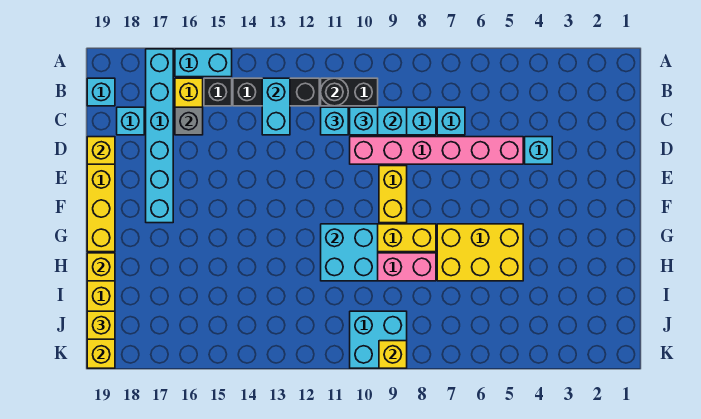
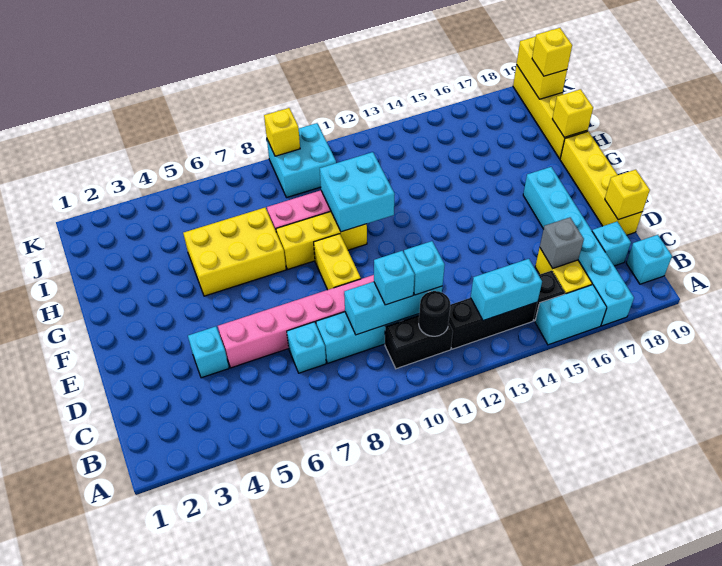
cyan brick B13:C13 level 2 -> cyan brick B13:B14 level 2

